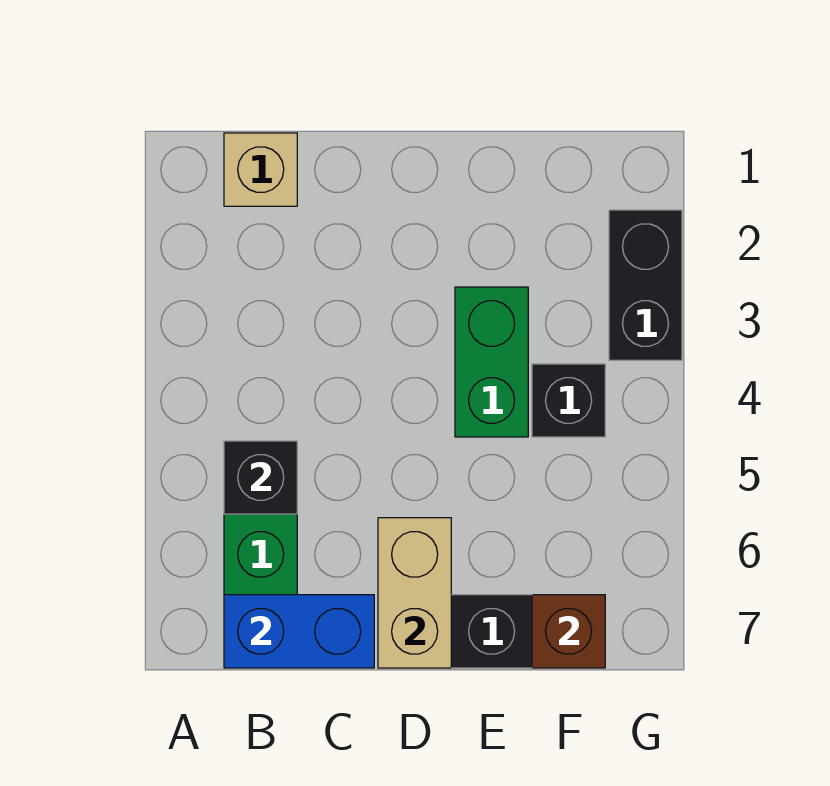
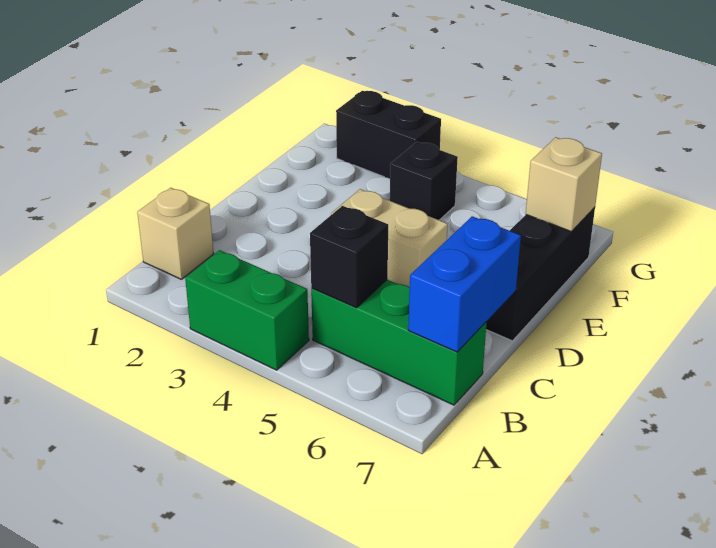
tan brick D6:D7 level 2 -> tan brick D4:D5 level 1
green brick E3:E4 level 1 -> green brick A3:A4 level 1
brown brick F7 level 2 -> tan brick F7 level 2

